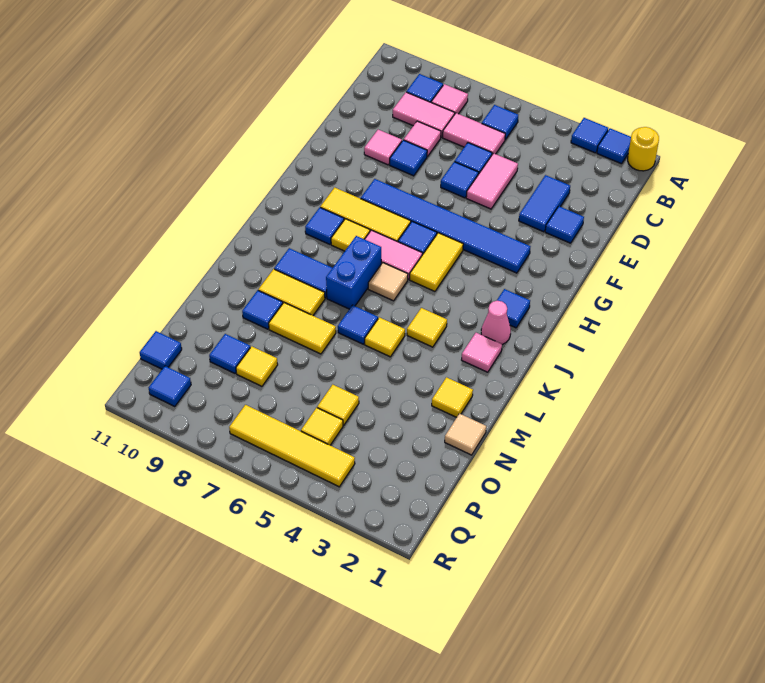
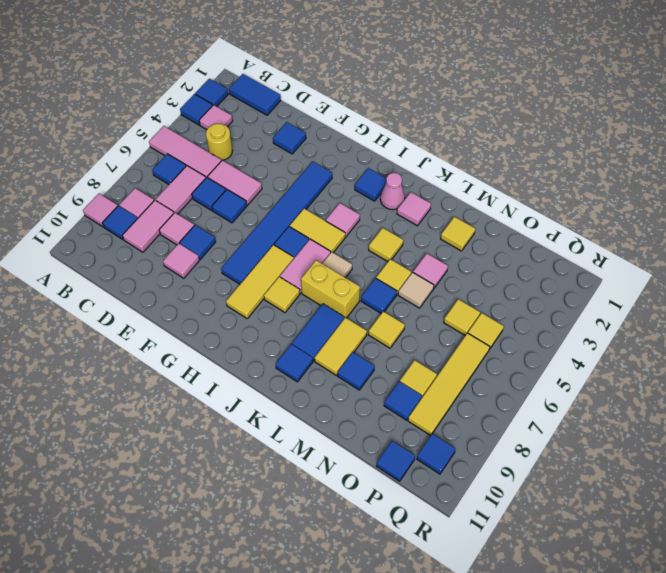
yellow round brick A1 level 1 -> yellow round brick C4 level 1
none -> pink tile A5:C5 level 1
none -> pink tile A9 level 1
none -> pink tile B3 level 1
blue tile D3:E3 level 1 -> blue tile B1:C1 level 1
none -> pink tile I4 level 1
blue tile I9 level 1 -> blue tile K10 level 1
blue brick J7:K7 level 1 -> yellow brick J7:K7 level 1
none -> pink tile M4 level 1
yellow tile M7:M8 level 1 -> yellow tile M7 level 1
tan tile N1 level 1 -> tan tile M5 level 1
yellow tile Q4:Q7 level 1 -> yellow tile P6:P9 level 1

